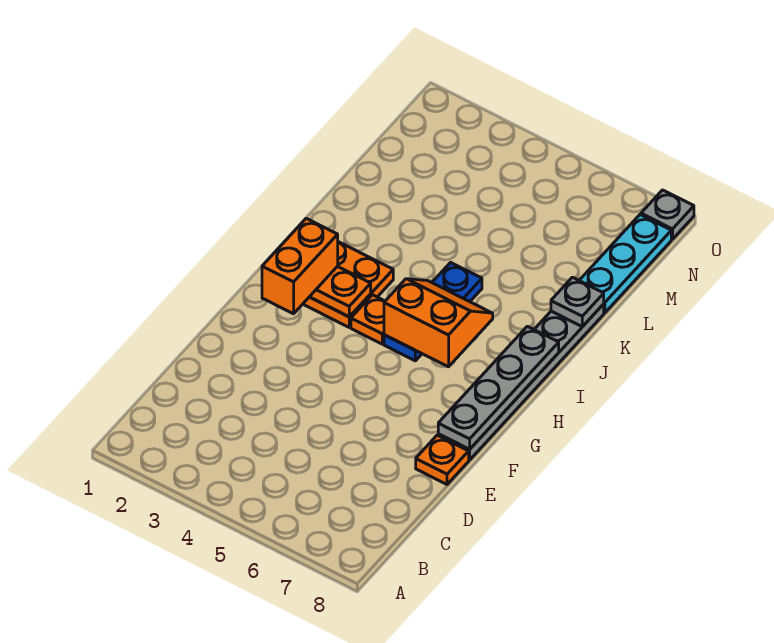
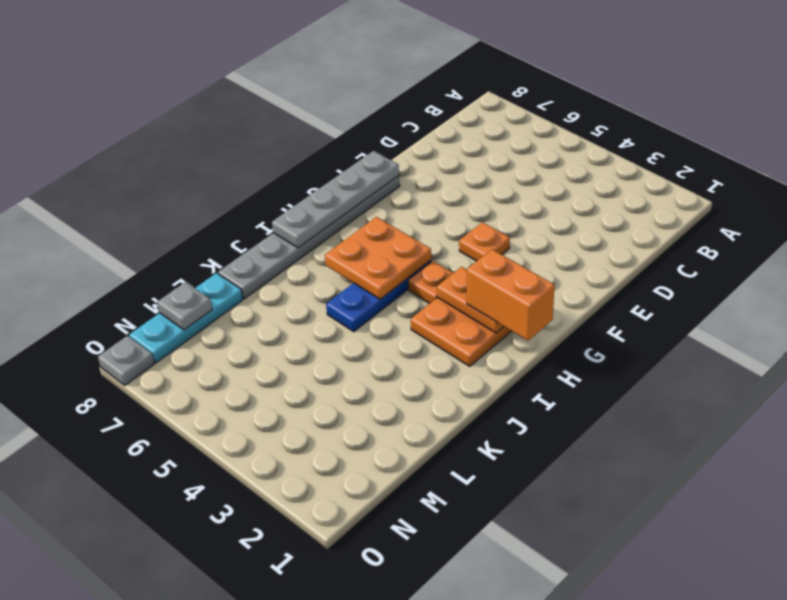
orange plate E8 level 1 -> orange plate F4 level 1
orange brick G2:H2 level 3 -> orange brick H1:H2 level 3
orange slope H5:I6 level 2 top H -> orange plate H5:I6 level 2
grey plate K8 level 2 -> grey plate M8 level 2

